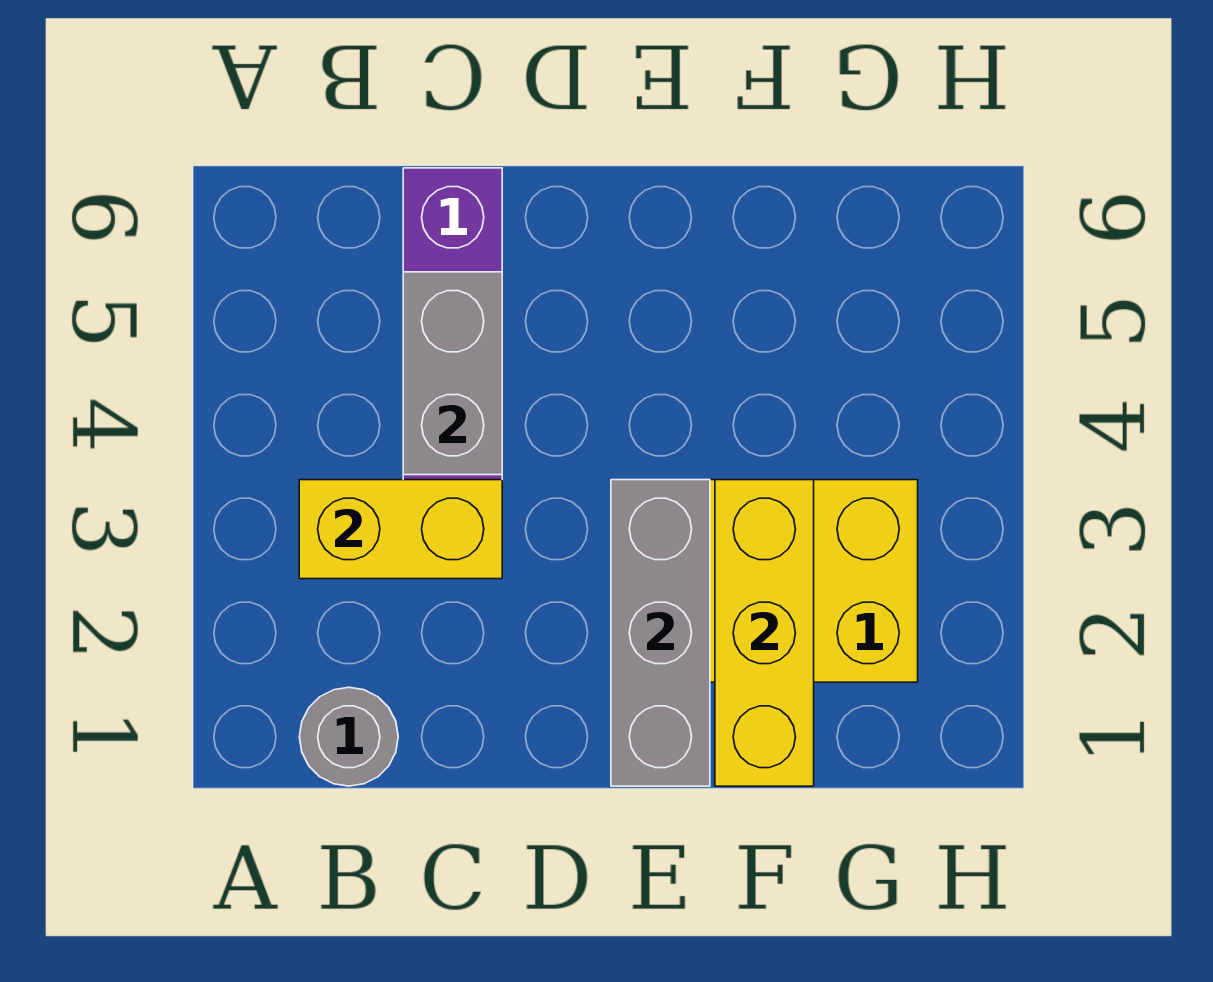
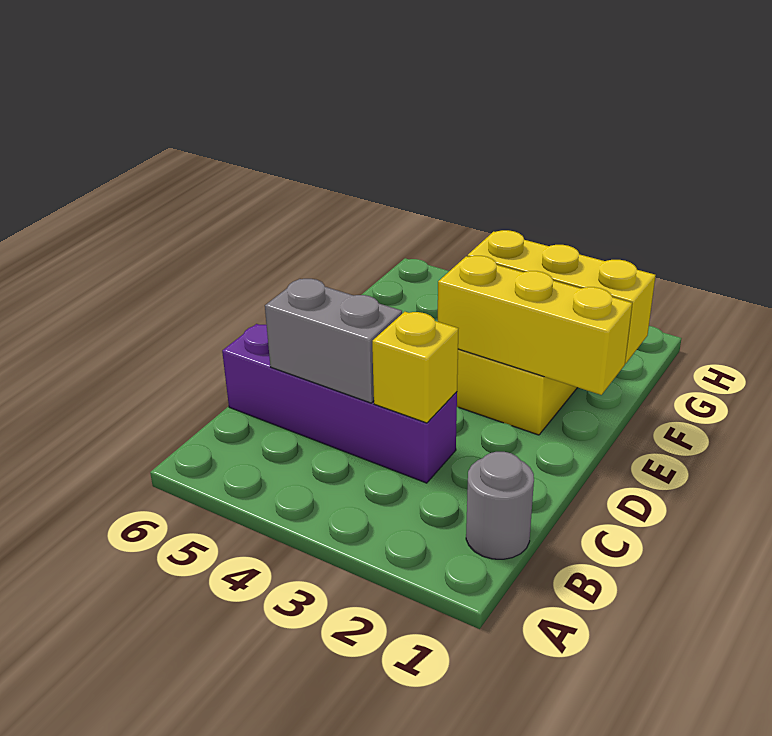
yellow brick B3:C3 level 2 -> yellow brick C3 level 2
grey brick E1:E3 level 2 -> yellow brick E1:E3 level 2

